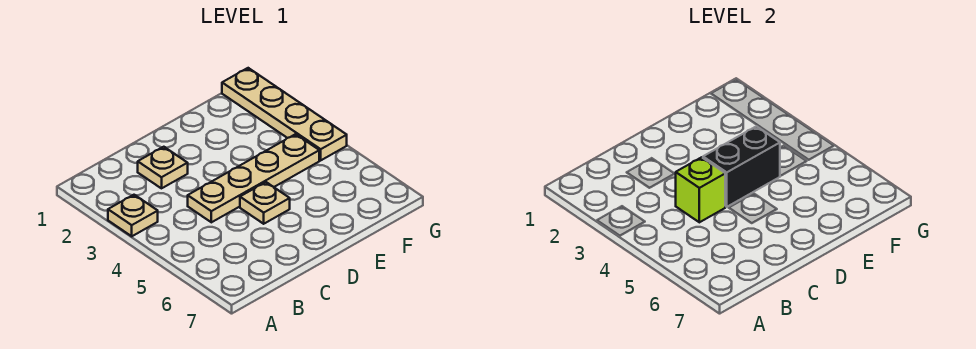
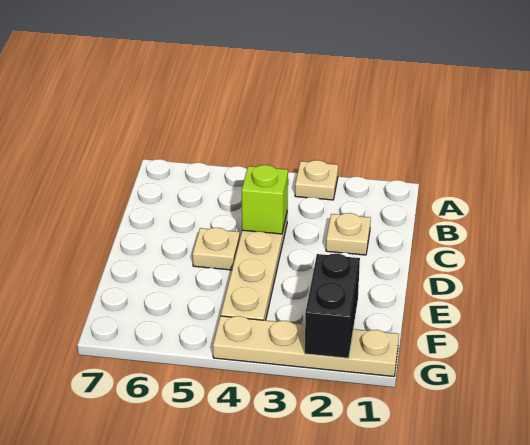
black brick D4:E4 level 2 -> black brick F2:G2 level 2

